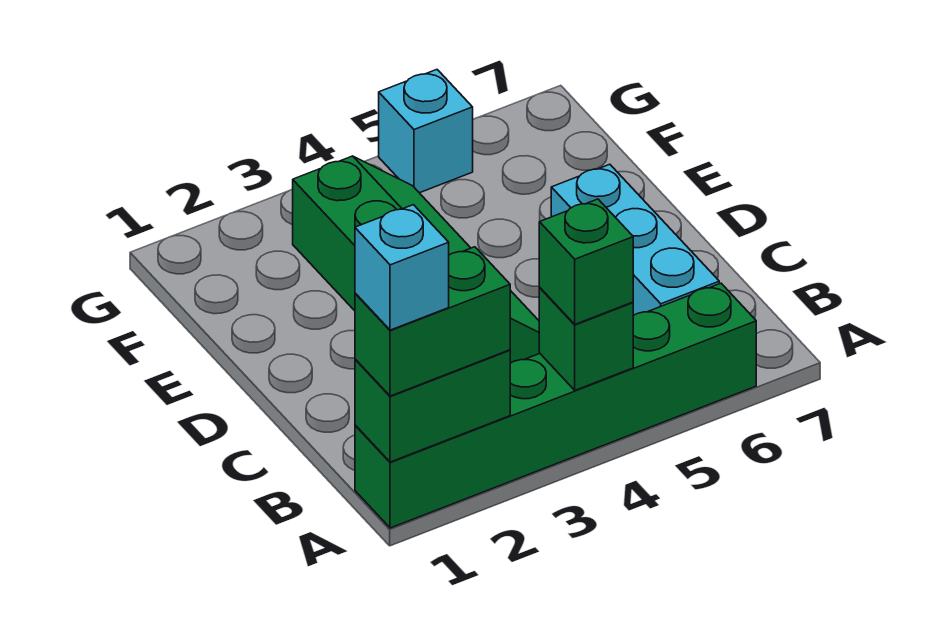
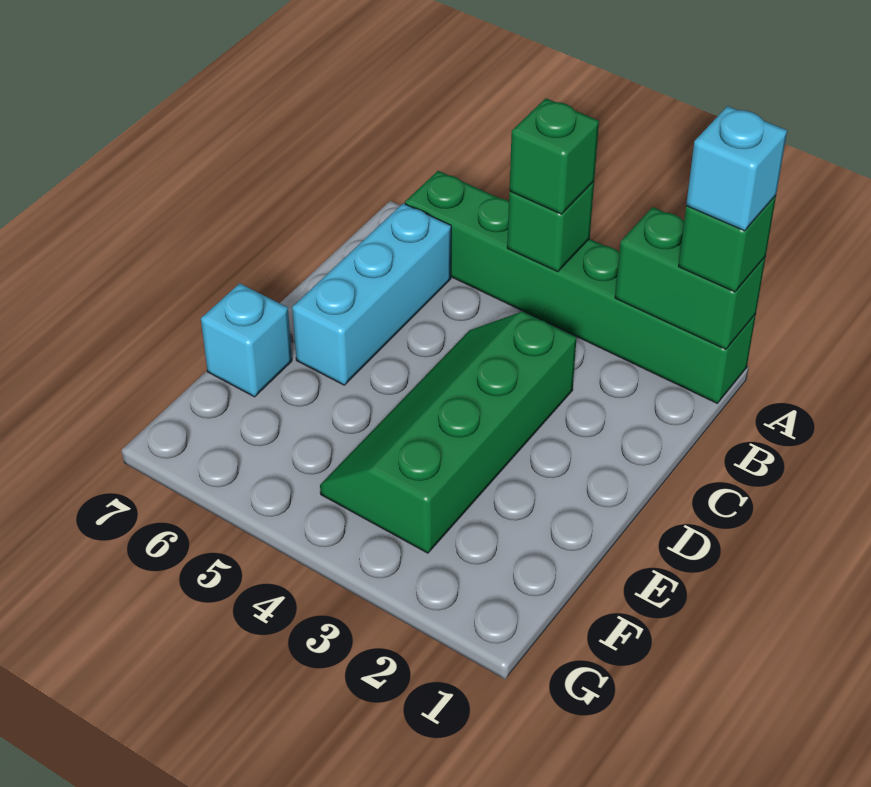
green brick A1:A2 level 3 -> green brick A1 level 3
cyan brick G5 level 1 -> cyan brick E7 level 1

